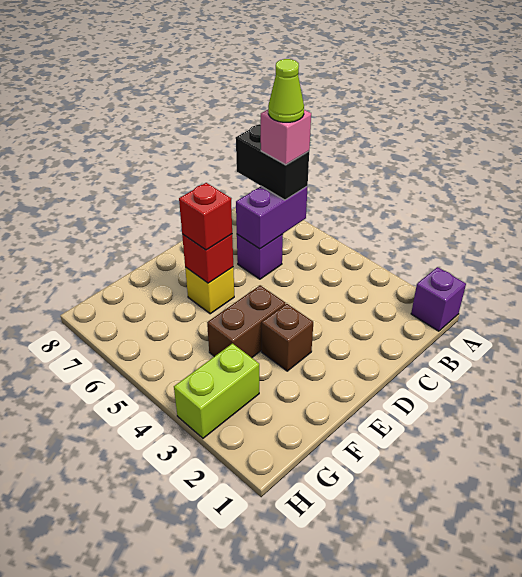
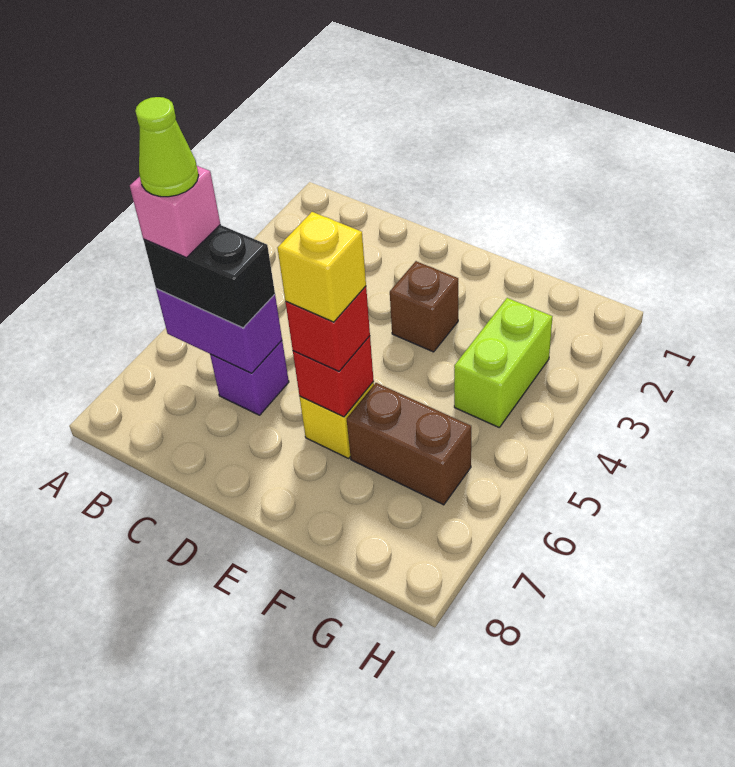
purple brick A1 level 1 -> none
black brick B6:B7 level 3 -> black brick B6:C6 level 3
brown brick E4:F4 level 1 -> brown brick F6:G6 level 1
none -> yellow brick E6 level 4
lime brick G3:H3 level 1 -> lime brick G3:G4 level 1

